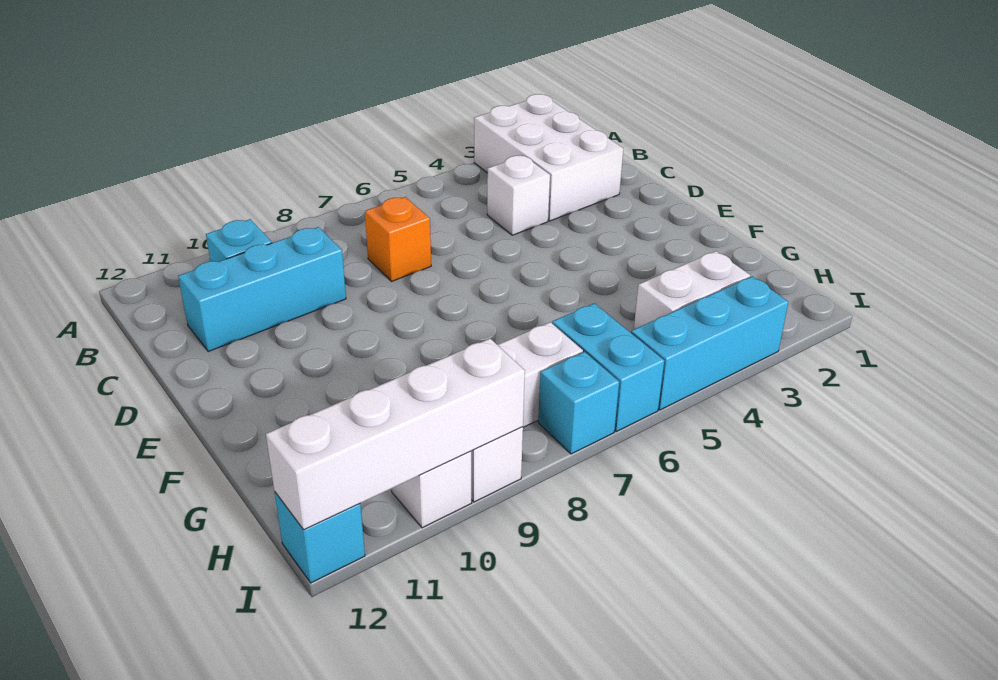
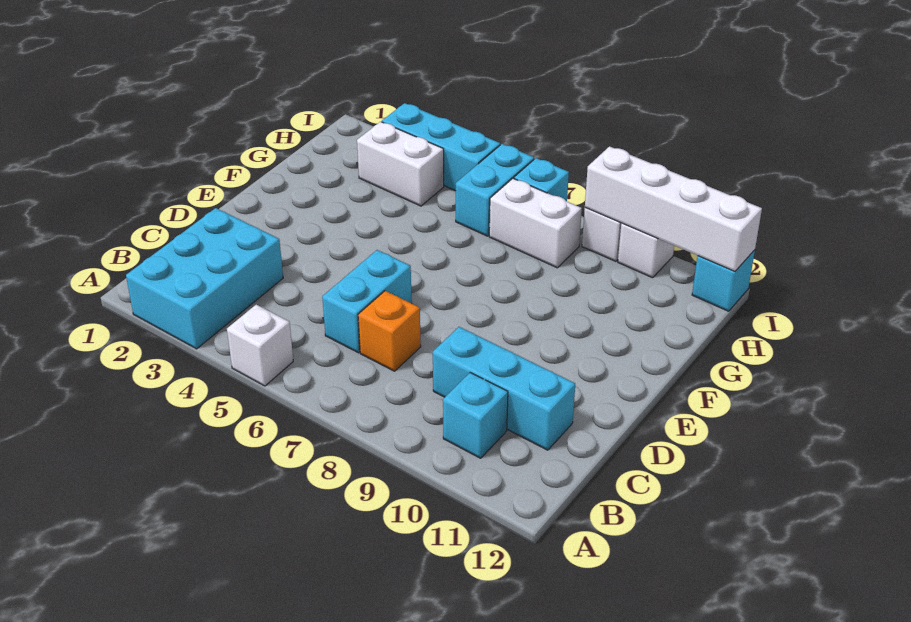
white brick A2:C3 level 1 -> cyan brick A2:C3 level 1
white brick C4 level 1 -> white brick A5 level 1
none -> cyan brick C6:D6 level 1

